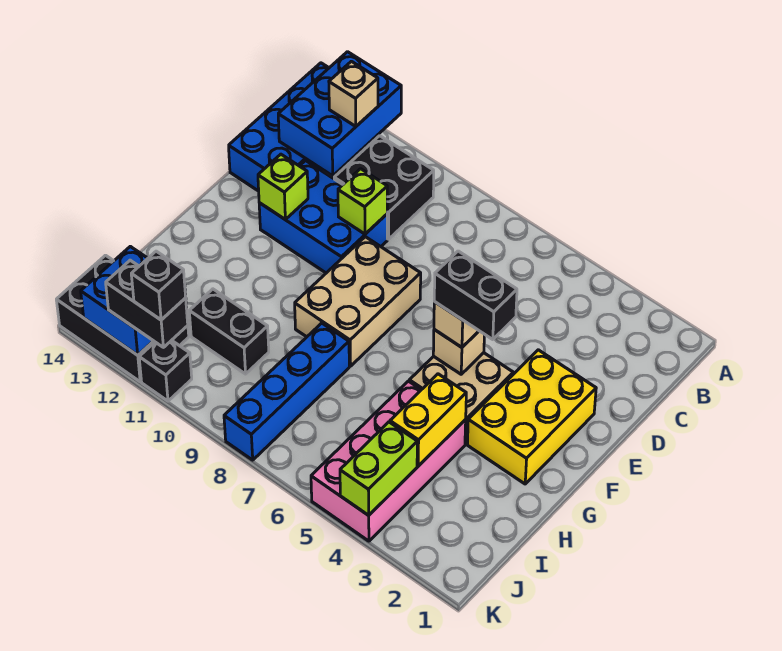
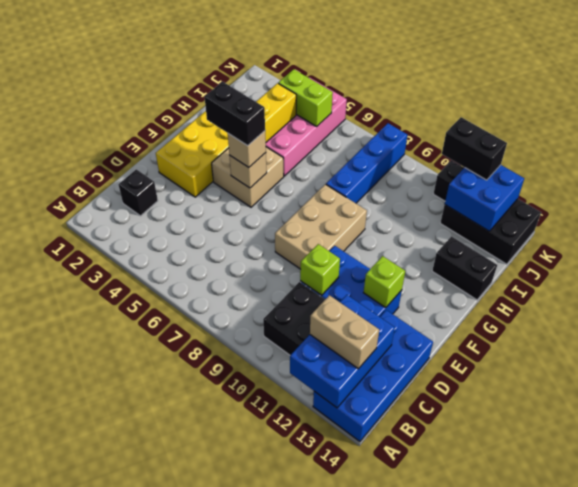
tan brick B12 level 3 -> tan brick B12:B13 level 3
black brick I10:I11 level 1 -> black brick H13:H14 level 1
lime brick J4:K4 level 2 -> lime brick J4:J5 level 2
black brick K11 level 4 -> black brick C2 level 1

